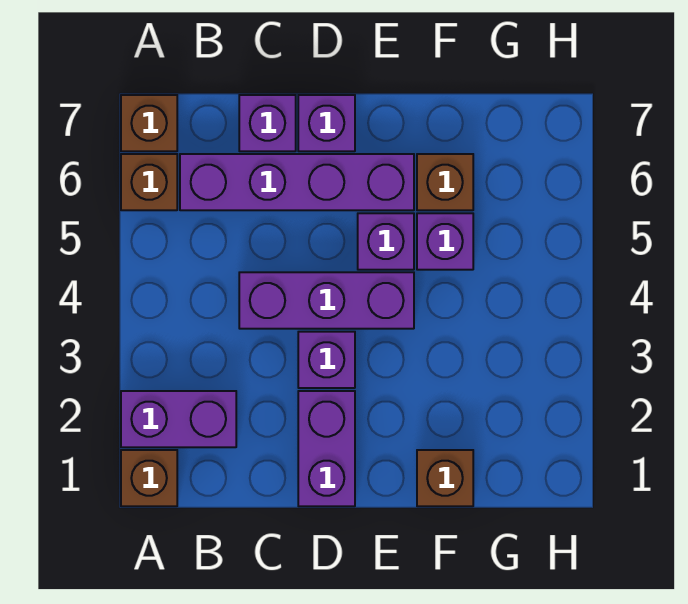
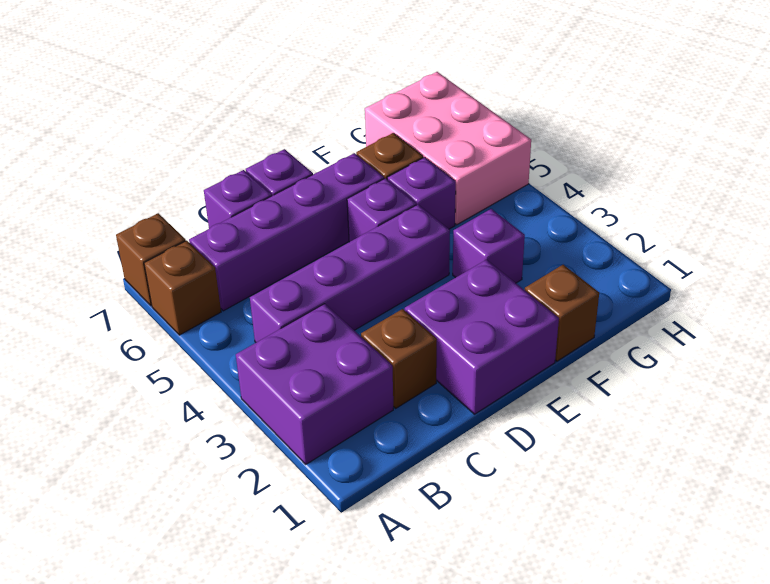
brown brick A1 level 1 -> brown brick C2 level 1
purple brick A2:B2 level 1 -> purple brick A2:B3 level 1
purple brick C4:E4 level 1 -> purple brick B4:E4 level 1
purple brick D1:D2 level 1 -> purple brick D1:E2 level 1
purple brick D3 level 1 -> purple brick F3 level 1
none -> pink brick G5:H7 level 1

